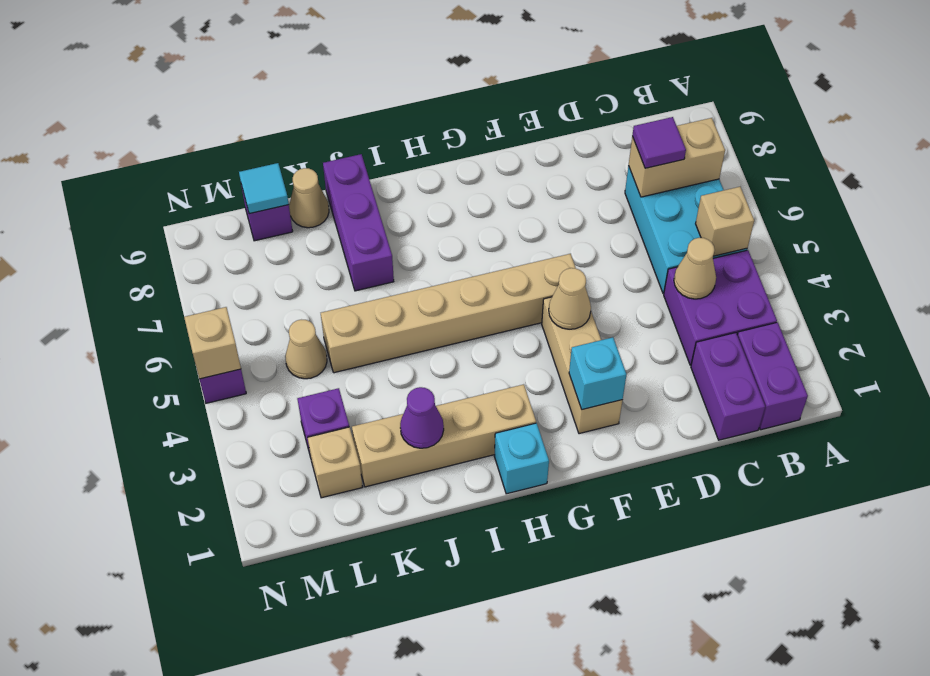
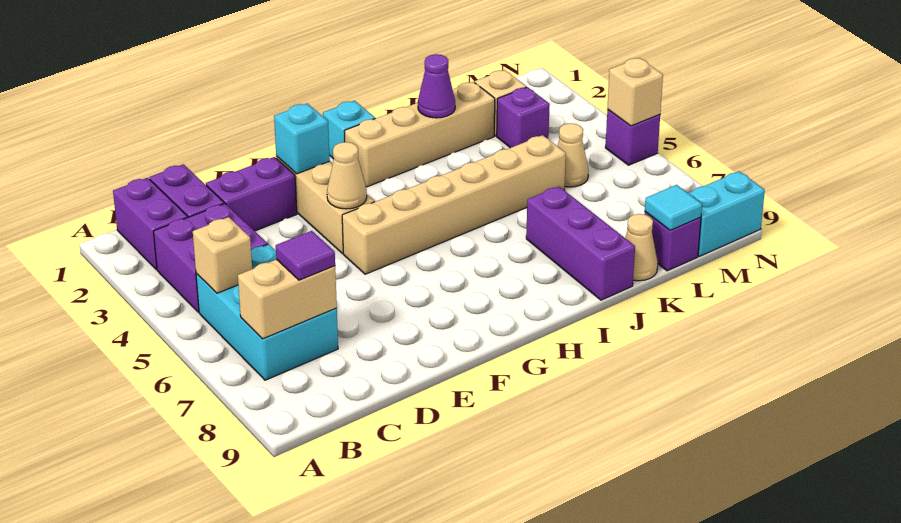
tan cone C4 level 2 -> none
none -> purple brick D2:E2 level 1
none -> cyan brick M9:N9 level 1

